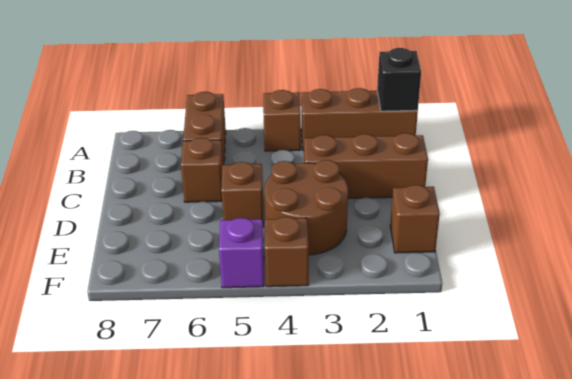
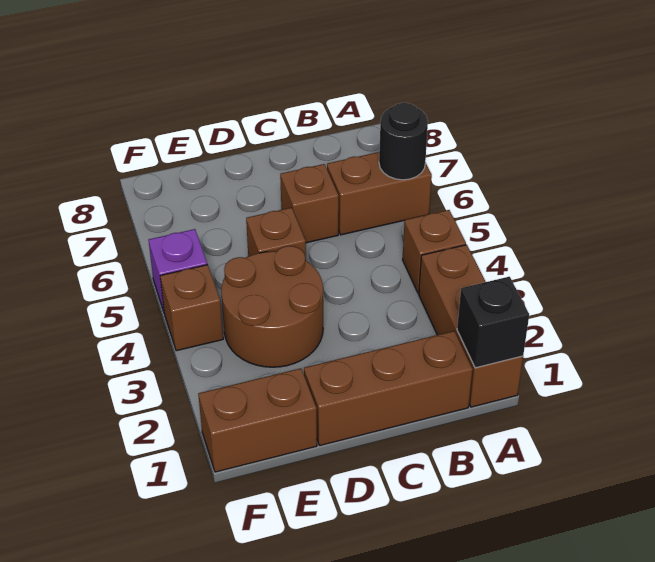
none -> black round brick A6 level 2
brown brick C1:C3 level 1 -> brown brick B1:D1 level 1
brown brick E1 level 1 -> brown brick E1:F1 level 1

